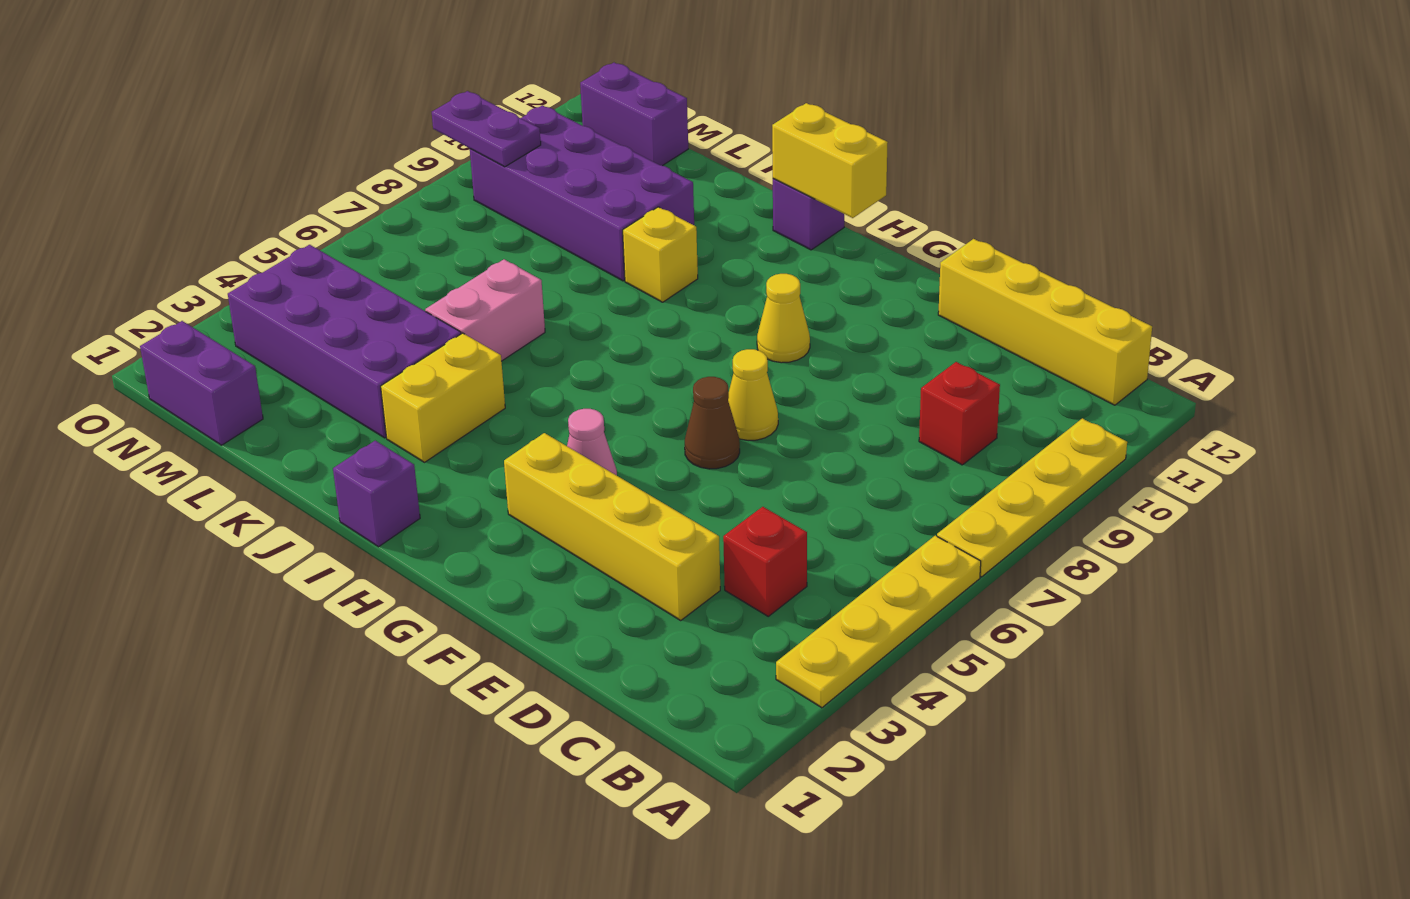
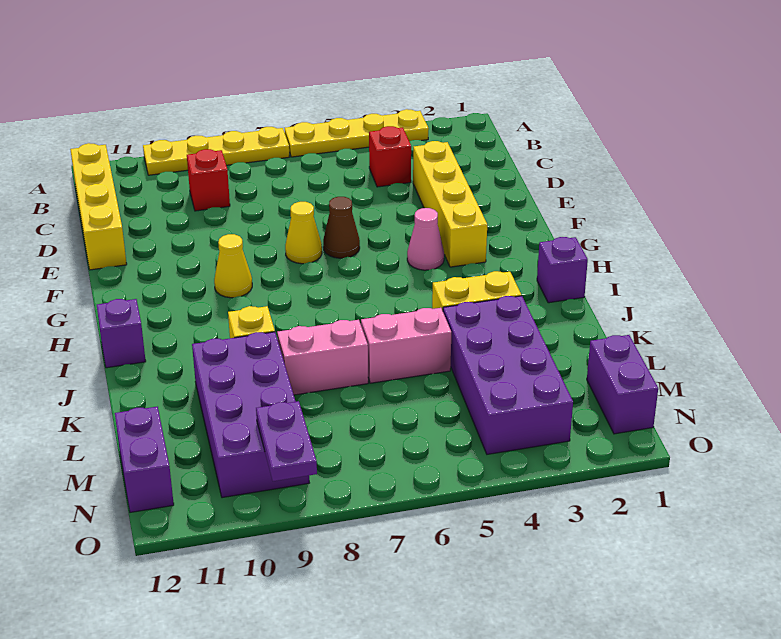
yellow brick H12:I12 level 2 -> none
none -> pink brick K7:K8 level 1

